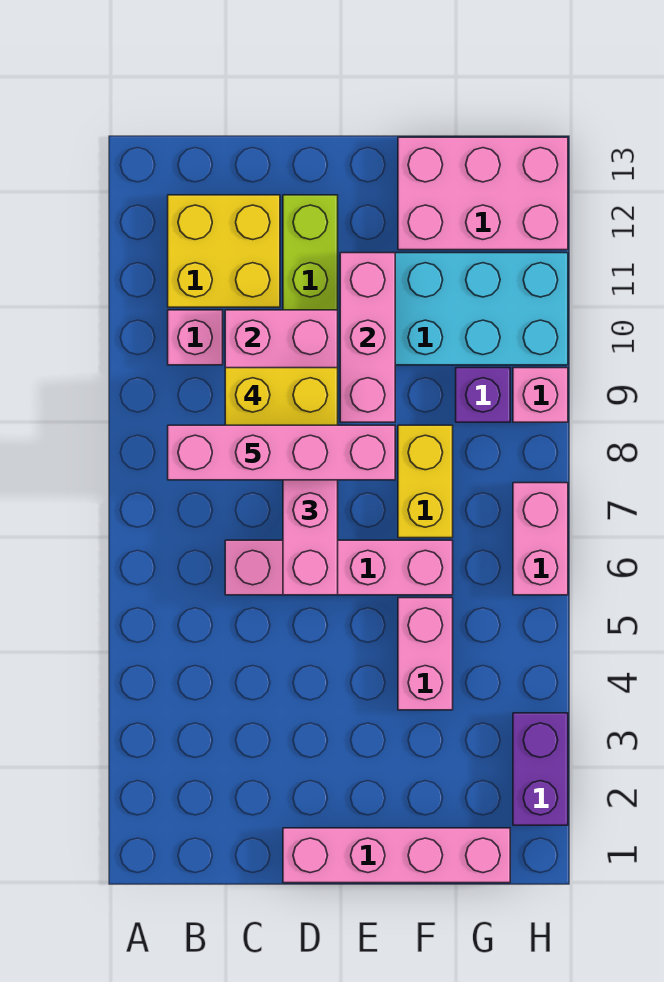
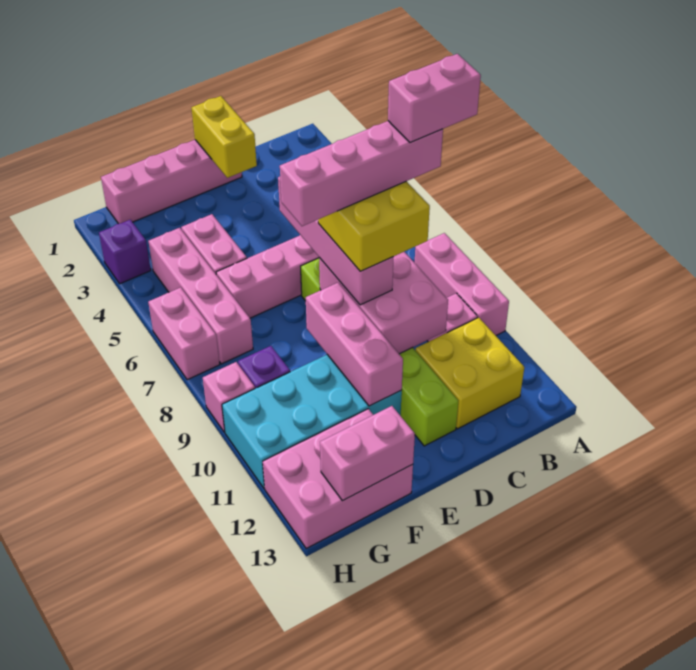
none -> pink brick A8:A10 level 1
none -> pink brick A8:B8 level 6
yellow brick F7:F8 level 1 -> yellow brick D1:D2 level 2
none -> pink brick F13:G13 level 2
none -> pink brick G4:G7 level 1
purple brick H2:H3 level 1 -> purple brick H3 level 1

